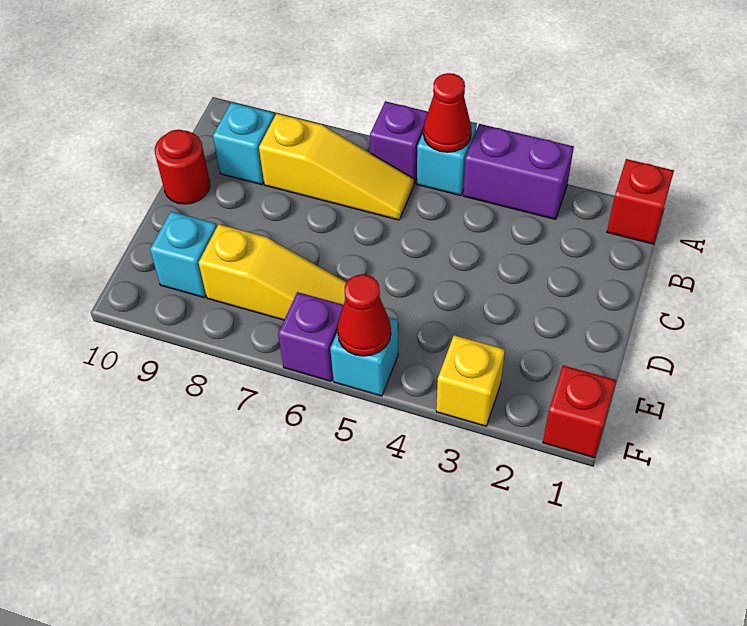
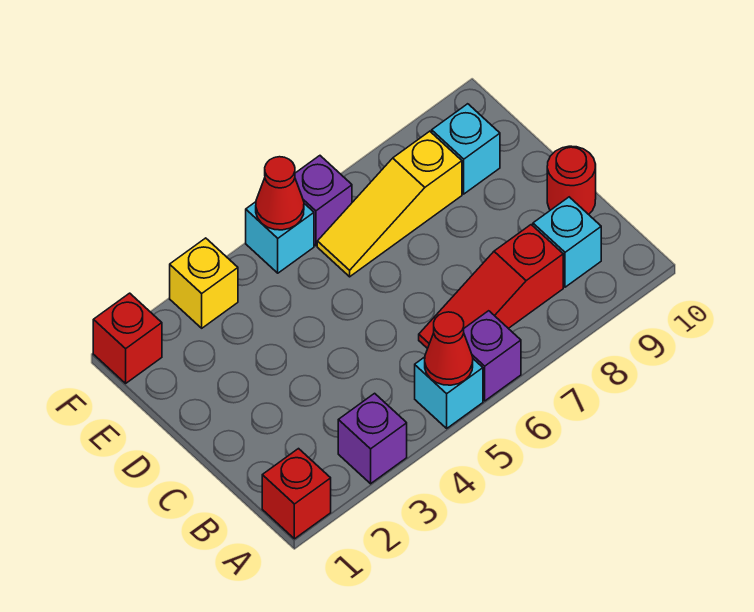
purple brick A3:A4 level 1 -> purple brick A3 level 1
yellow slope B6:B8 level 1 top 8 -> red slope B6:B8 level 1 top 8

